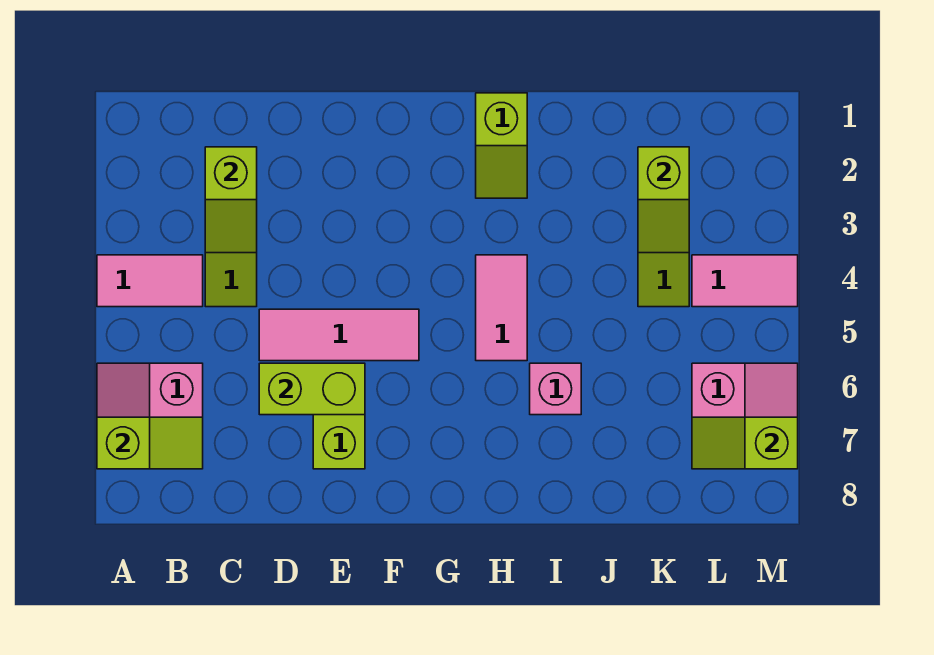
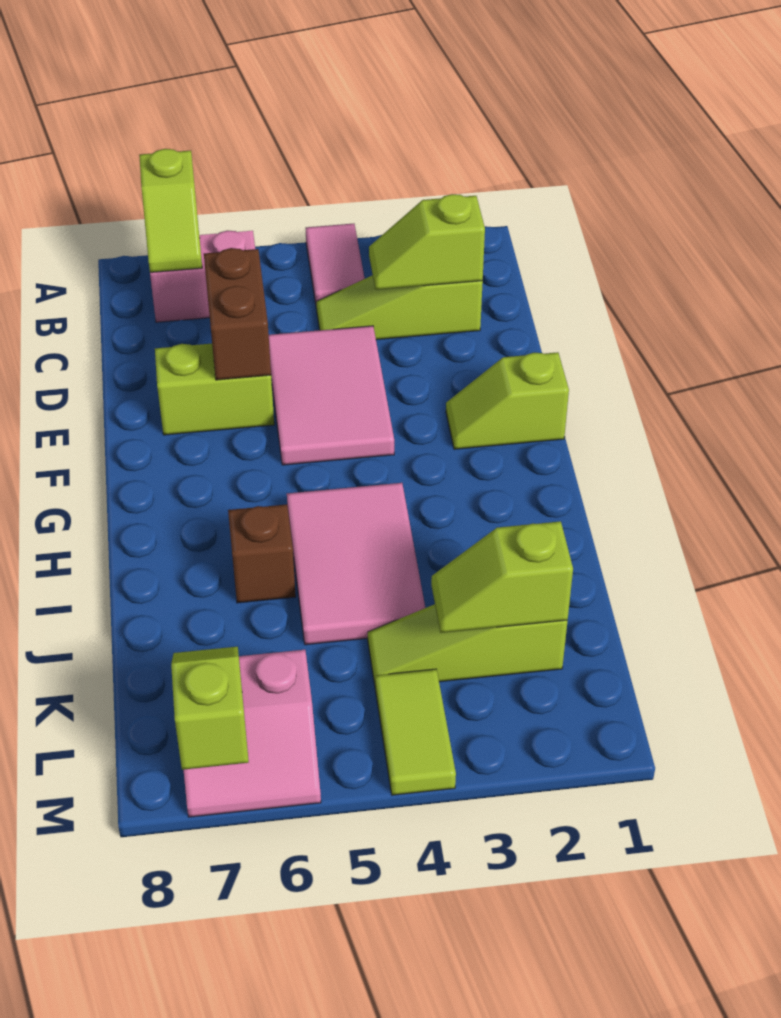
pink tile D5:F5 level 1 -> pink tile D4:F5 level 1
lime brick D6:E6 level 2 -> brown brick D6:E6 level 2
lime slope H1:H2 level 1 top 1 -> lime slope F1:F2 level 1 top 1
pink tile H4:H5 level 1 -> pink tile H4:J5 level 1
pink brick I6 level 1 -> brown brick I6 level 1
pink tile L4:M4 level 1 -> lime tile L4:M4 level 1

